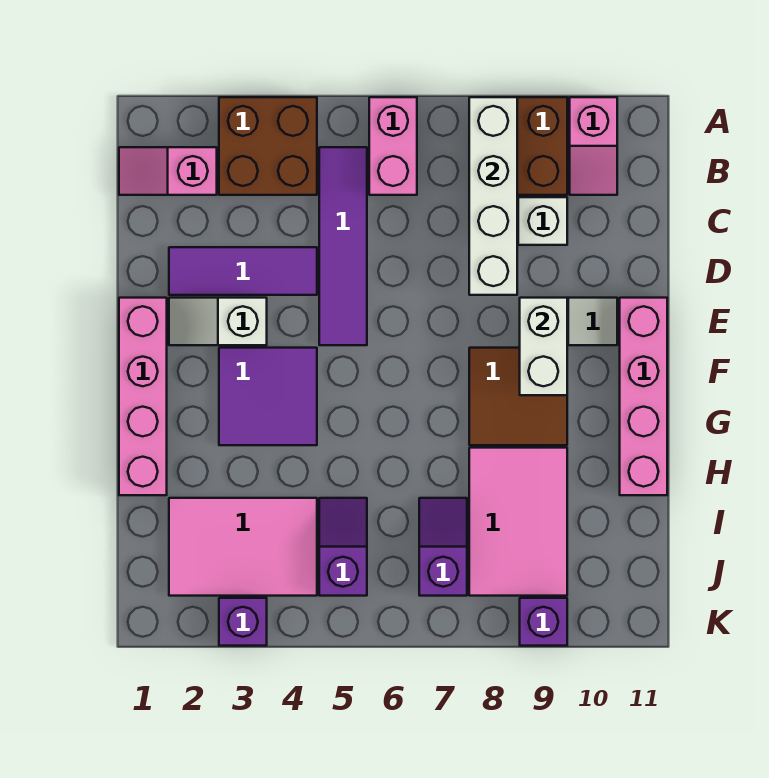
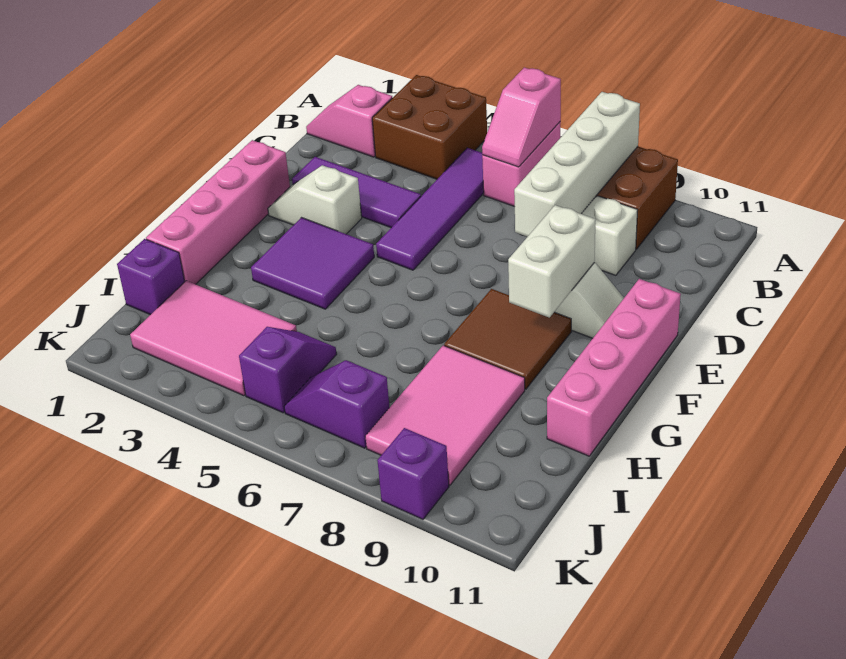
pink slope A10:B10 level 1 top A -> pink slope A6:B6 level 2 top A
purple slope I7:J7 level 1 top J -> purple slope J6:J7 level 1 top 7
purple brick K3 level 1 -> purple brick I1 level 1

